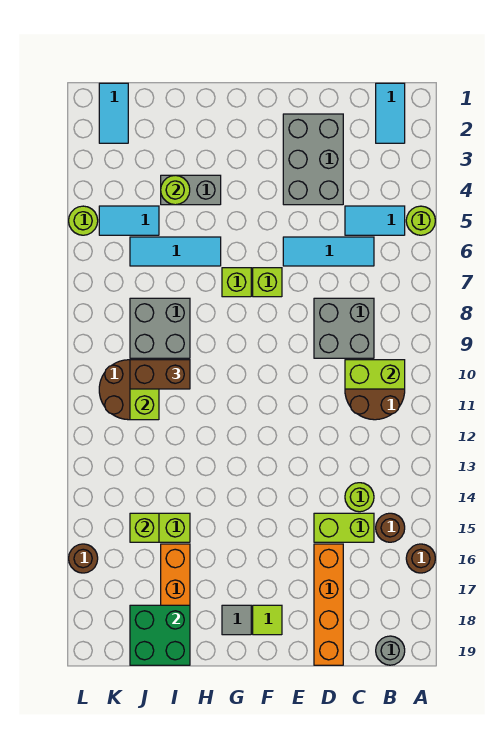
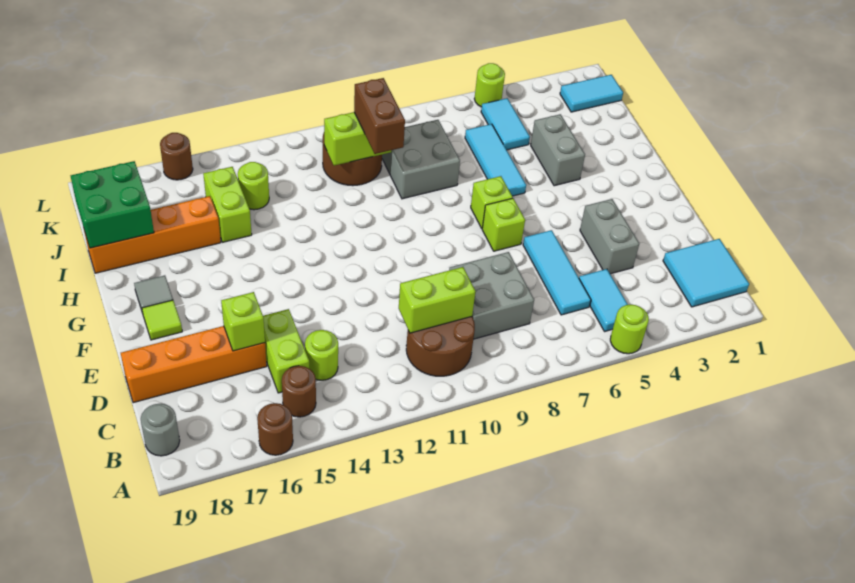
cyan tile B1:B2 level 1 -> cyan tile B1:C2 level 1
lime brick B10:C10 level 2 -> lime brick C10:C11 level 2
grey brick D2:E4 level 1 -> grey brick D4:E4 level 1
lime round brick I4 level 2 -> lime round brick J14 level 1
lime brick J15 level 2 -> lime brick D16 level 2

